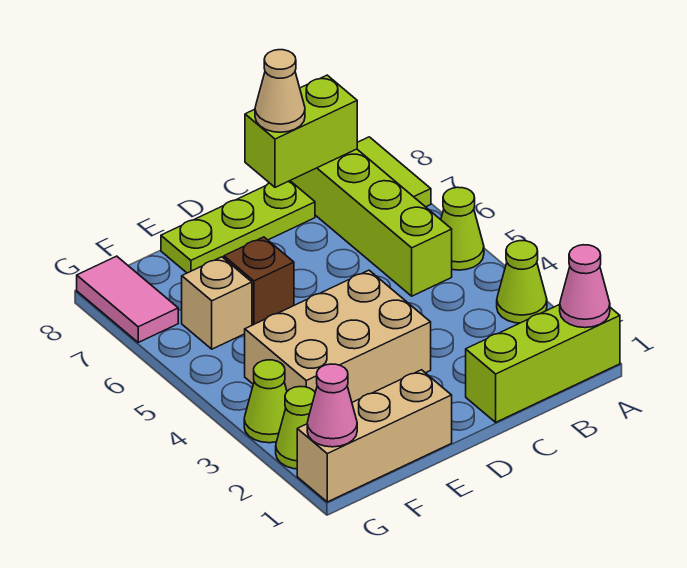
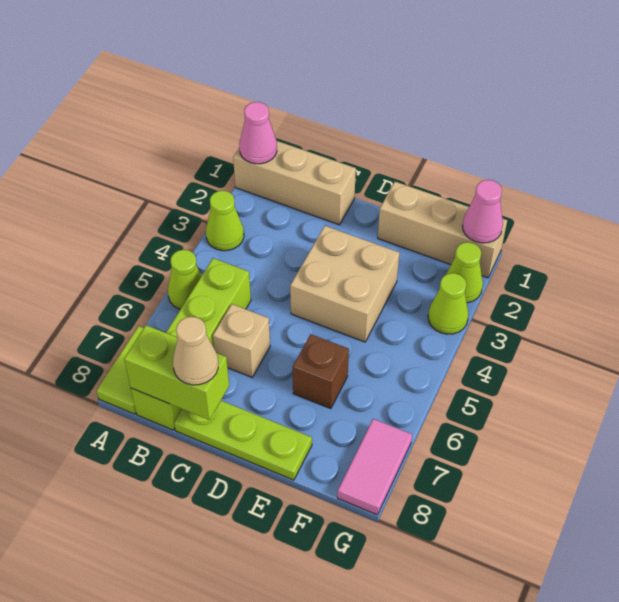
lime brick A1:C1 level 1 -> tan brick A1:C1 level 1
tan brick D3:F4 level 1 -> tan brick D3:E4 level 1
tan brick F6 level 1 -> tan brick C6 level 1

